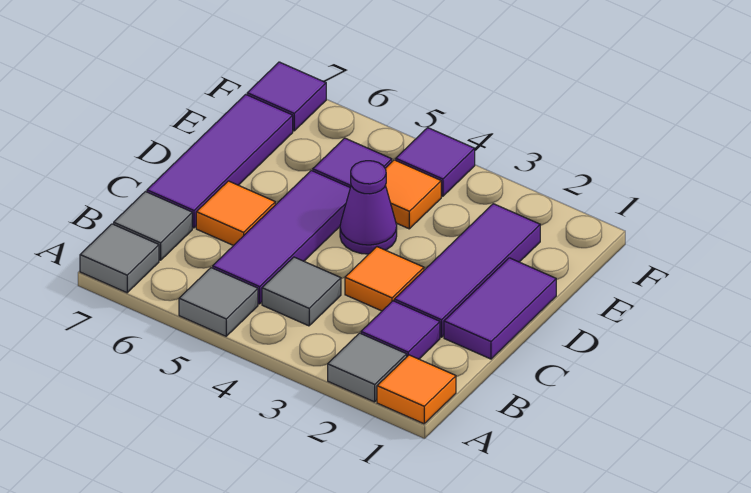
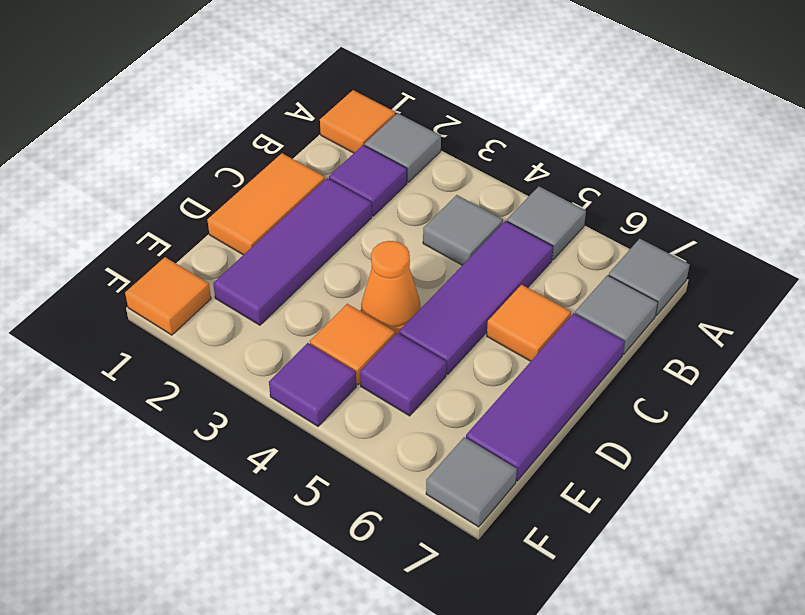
purple tile C1:D1 level 1 -> orange tile C1:D1 level 1
orange tile C3 level 1 -> orange tile F1 level 1
purple cone D4 level 1 -> orange cone D4 level 1
purple tile F7 level 1 -> grey tile F7 level 1

